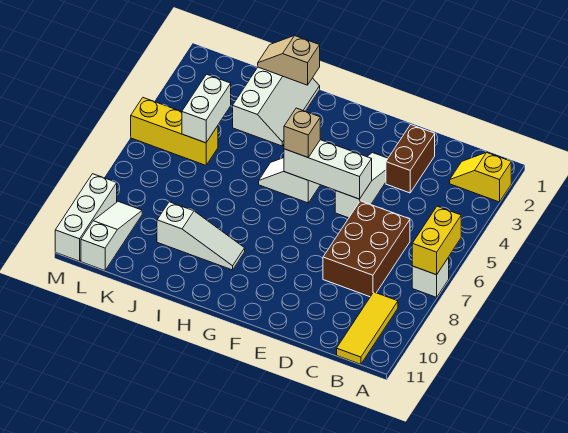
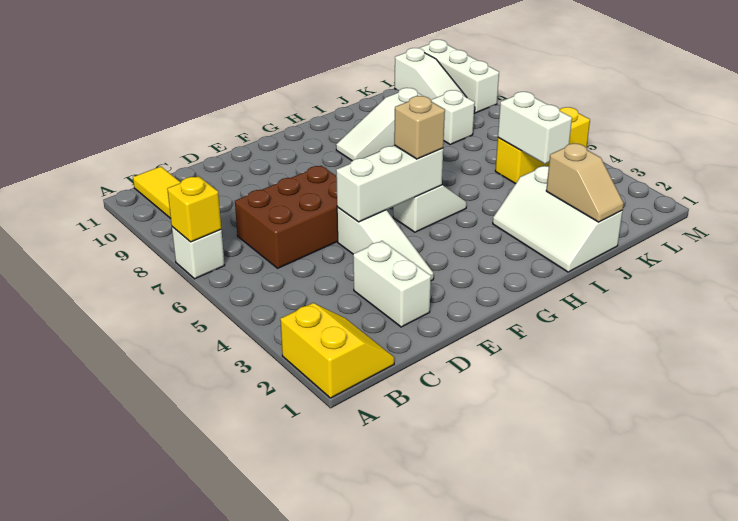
yellow slope A2:B2 level 1 top A -> yellow slope A1:B2 level 1 top A
yellow brick A6:A7 level 2 -> yellow brick A7 level 2
brown brick C6:D8 level 1 -> brown brick C6:E7 level 1
brown brick D2:D3 level 1 -> white brick D2:D3 level 1
tan slope I1:J1 level 2 top I -> tan slope J1:J2 level 2 top 2
none -> white brick K8 level 1

